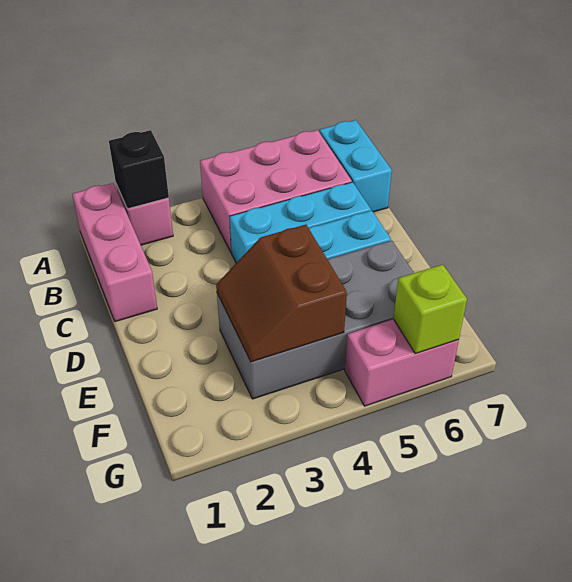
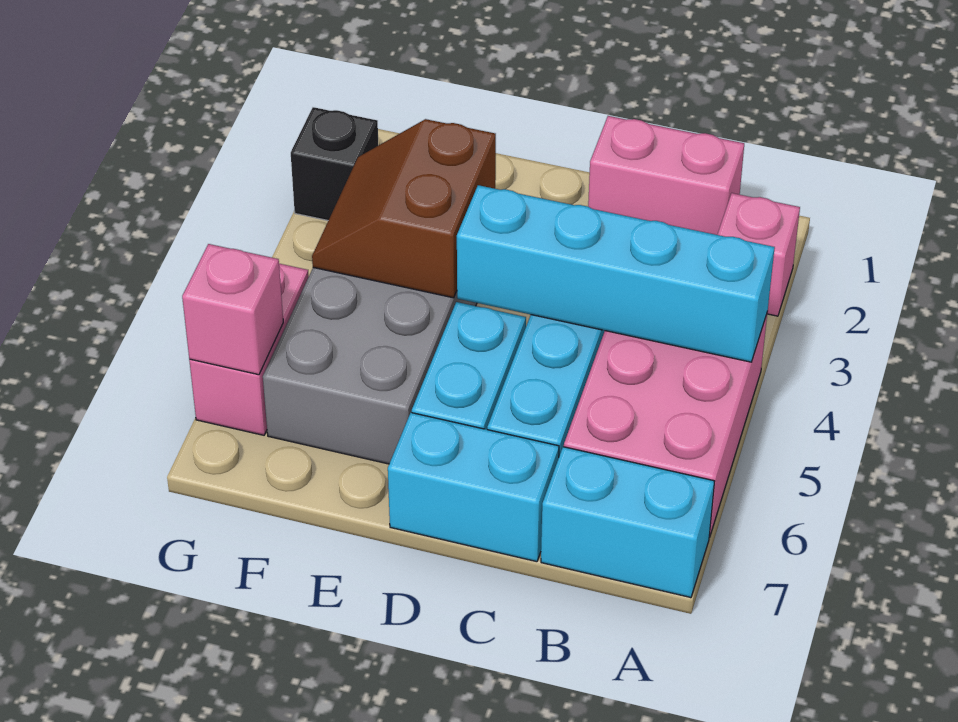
pink brick A1:C1 level 1 -> pink brick B1:C1 level 1
black brick A2 level 2 -> black brick G2 level 1
none -> cyan brick A4:D4 level 2
none -> cyan brick C7:D7 level 1
brown slope E3:F4 level 2 top 4 -> brown slope E3:F4 level 2 top E
lime brick G6 level 2 -> pink brick G6 level 2

